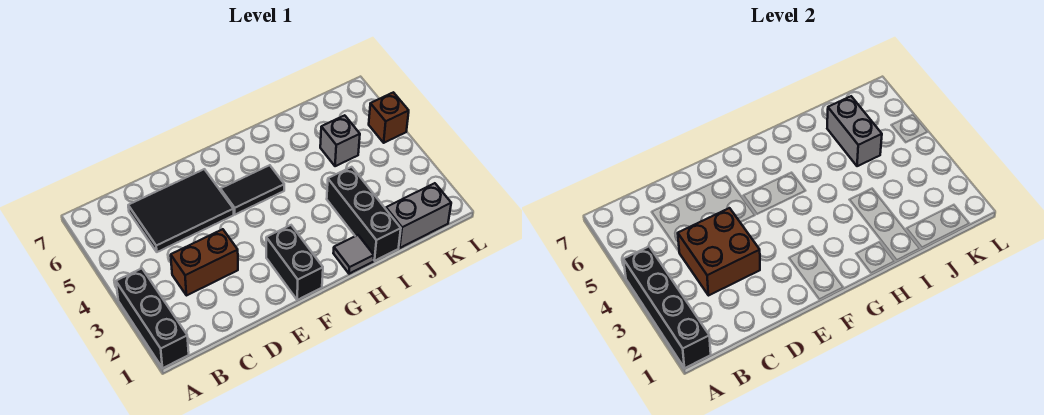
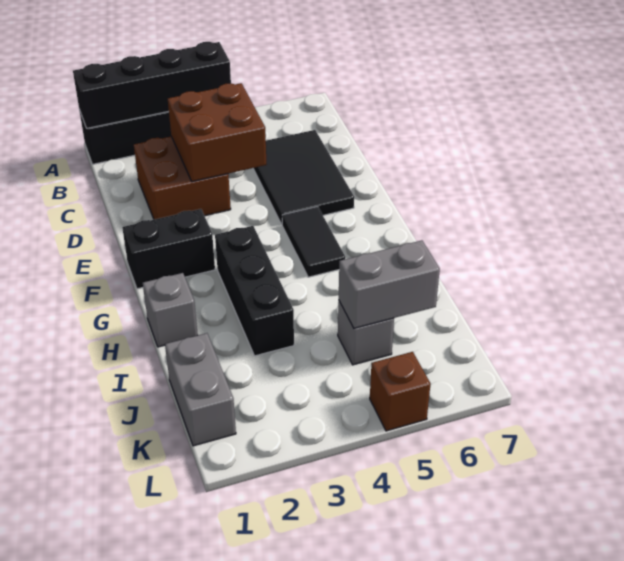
brown brick C3:D3 level 1 -> brown brick C2:D3 level 1
grey tile H1 level 1 -> grey brick H1 level 1
black brick I1:I3 level 1 -> black brick G3:I3 level 1

